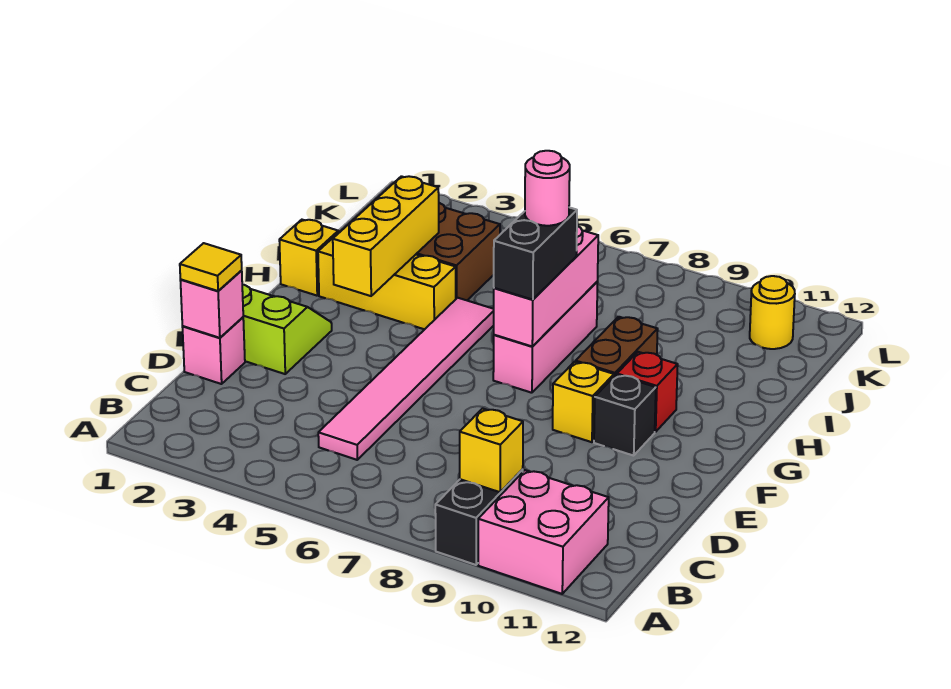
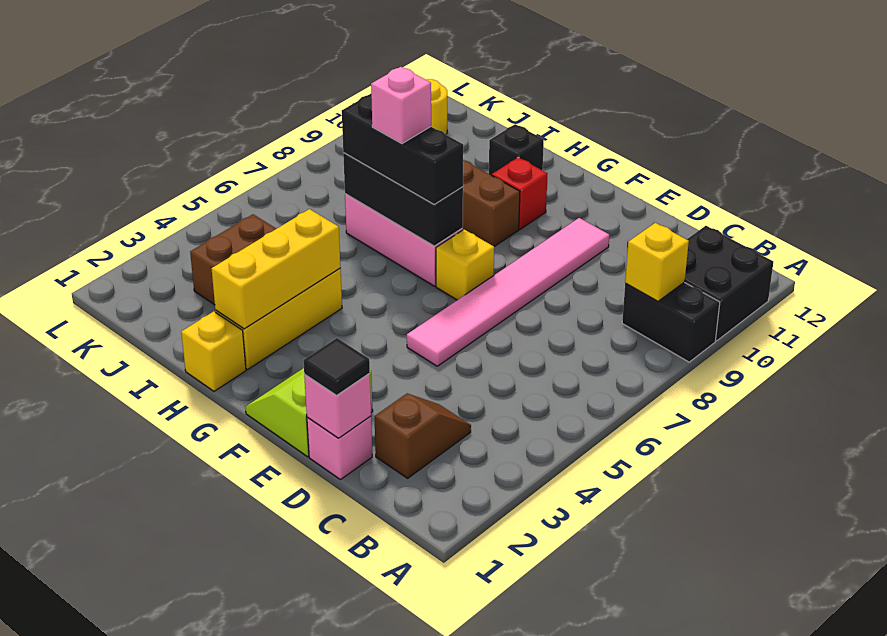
pink brick A10:B11 level 1 -> black brick A10:B11 level 1
none -> brown slope C2:C3 level 1 top 2
pink tile C5:H5 level 1 -> pink tile E5:E10 level 1
yellow tile D1 level 3 -> black tile D1 level 3
yellow brick F9 level 1 -> yellow brick F7 level 1
black brick F10 level 1 -> black brick H11 level 1
yellow brick G3:I3 level 2 -> yellow brick H2:H4 level 2
pink brick G7:I7 level 2 -> black brick G7:I7 level 2
black brick G7:H7 level 3 -> black brick G7:I7 level 3
pink round brick H7 level 4 -> pink brick H7 level 4

